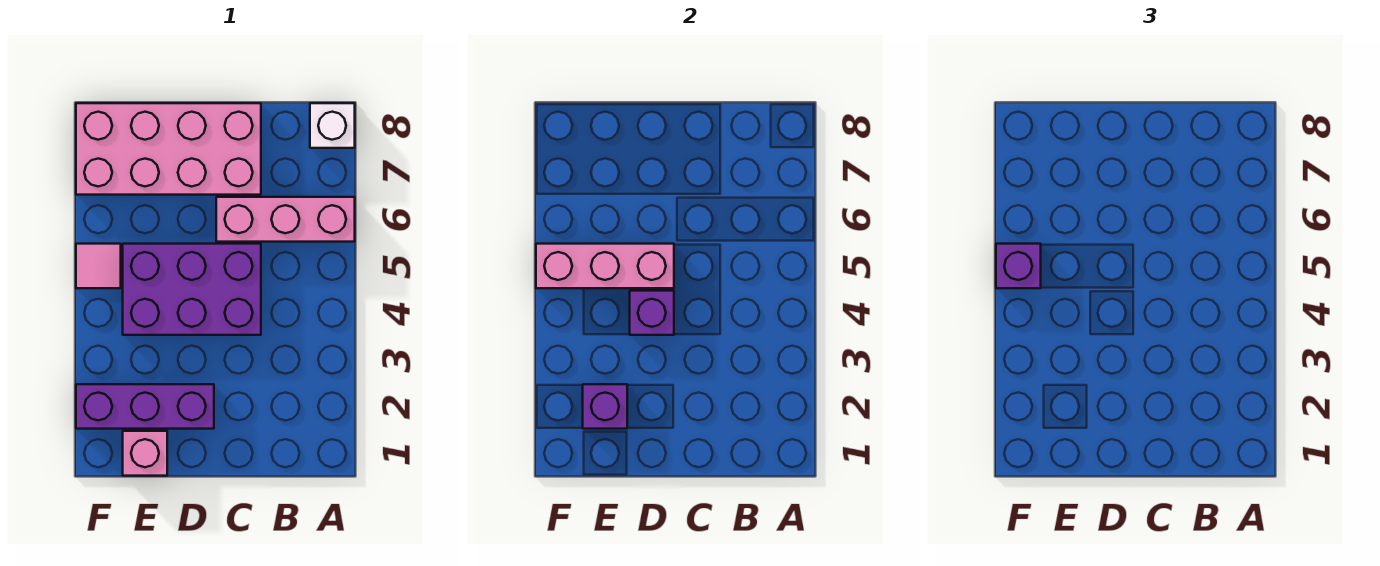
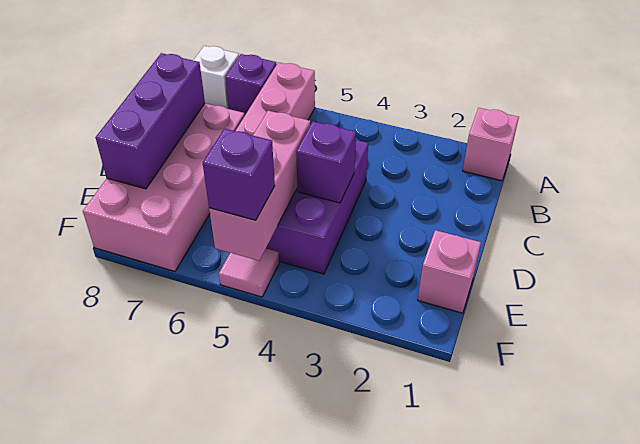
none -> pink brick A1 level 1
purple brick D2:F2 level 1 -> purple brick C8:E8 level 2
purple brick E2 level 2 -> purple brick A7 level 1

